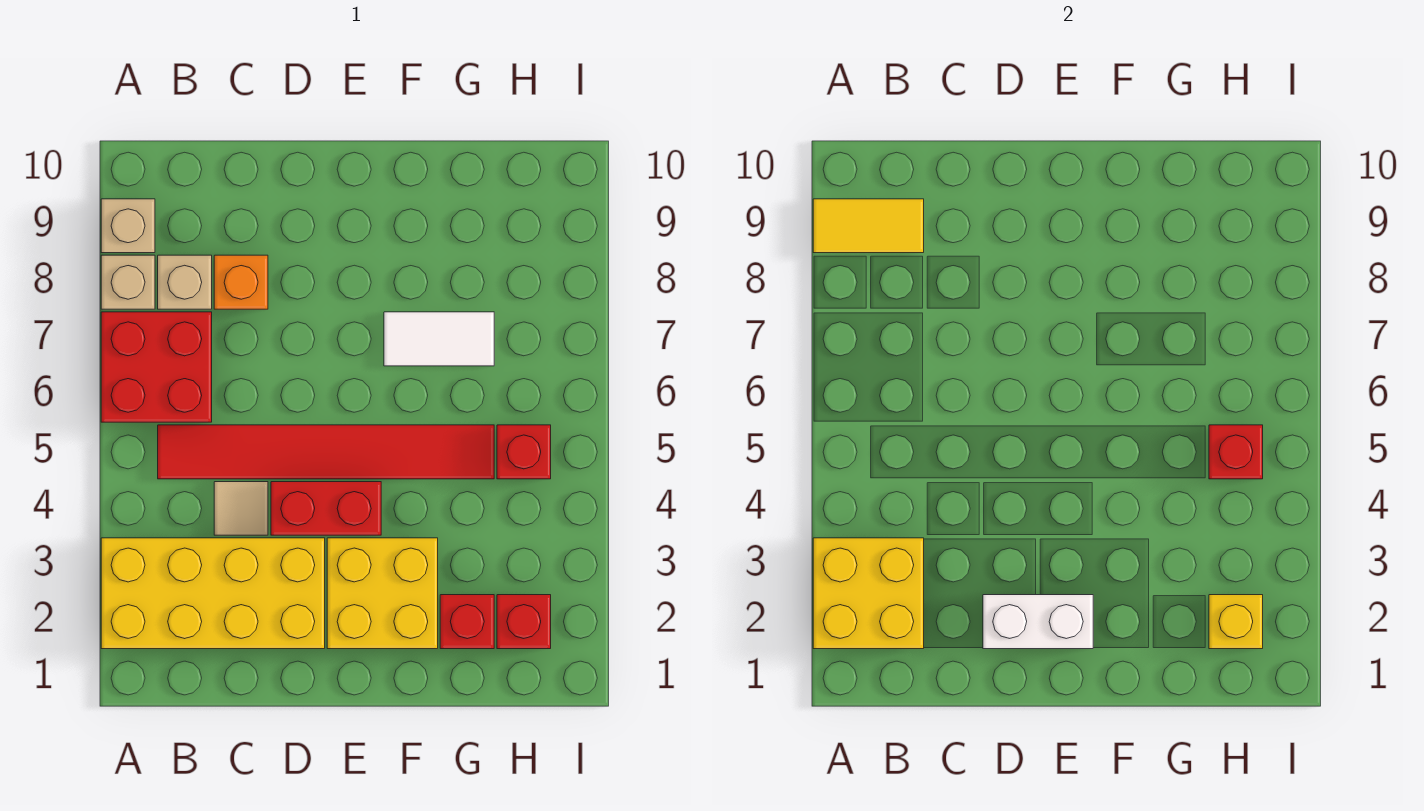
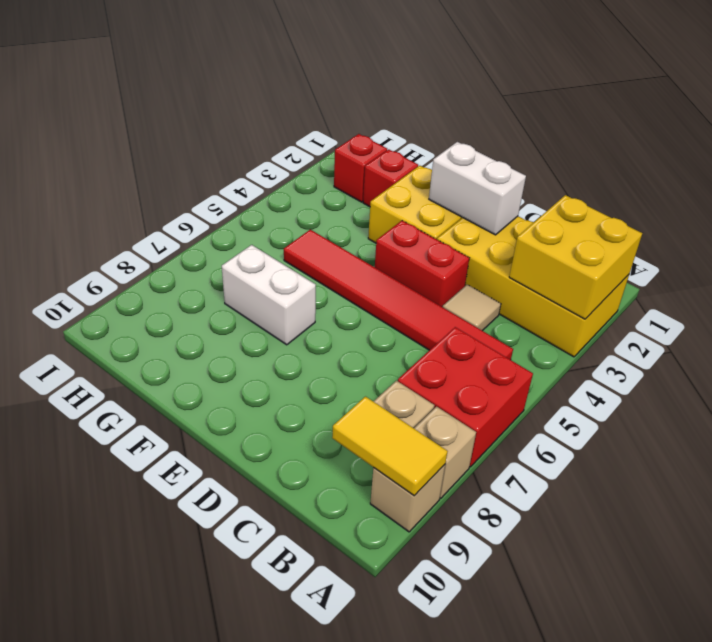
orange brick C8 level 1 -> none
white tile F7:G7 level 1 -> white brick F7:G7 level 1
yellow brick H2 level 2 -> none
red brick H5 level 1 -> none
red brick H5 level 2 -> none

